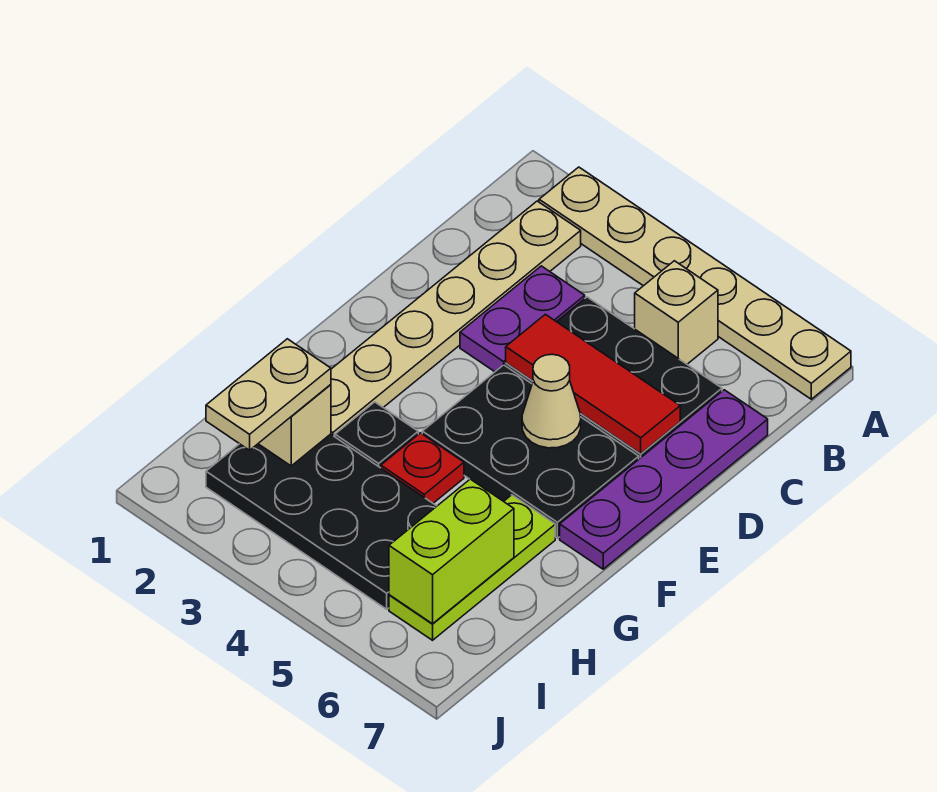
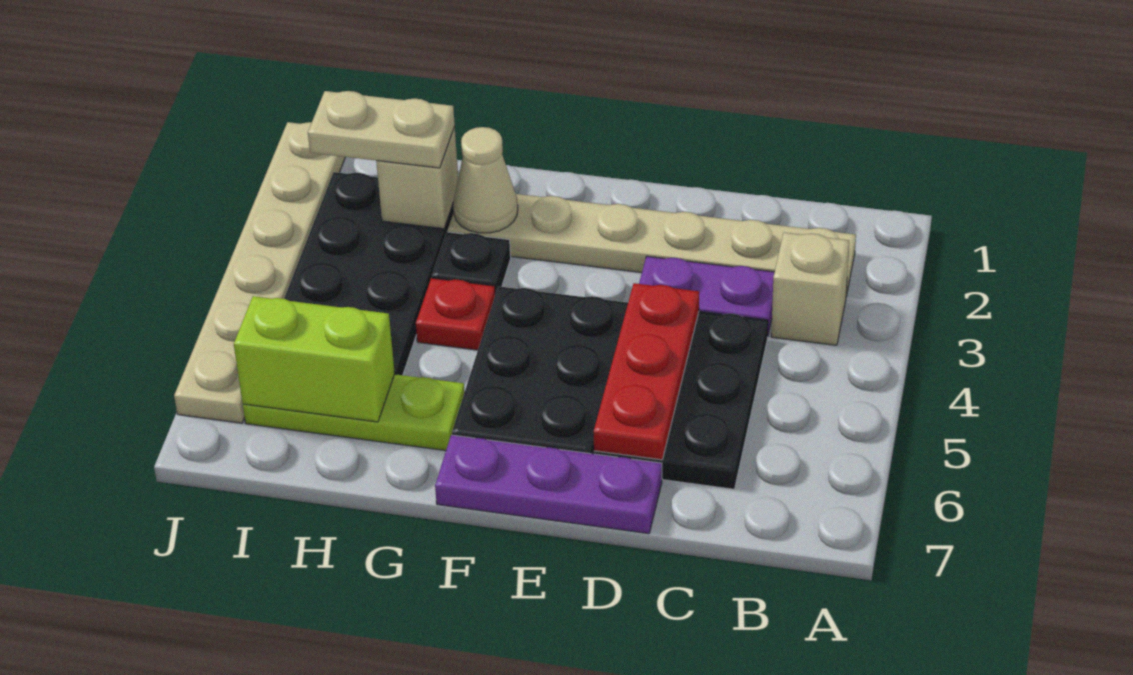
tan plate A2:A7 level 1 -> tan plate J1:J6 level 1
tan brick B5 level 1 -> tan brick B3 level 1
purple plate C7:F7 level 1 -> purple plate D7:F7 level 1
red tile D4:D6 level 2 -> red plate D4:D6 level 2
tan cone E5 level 2 -> tan cone G2 level 2

